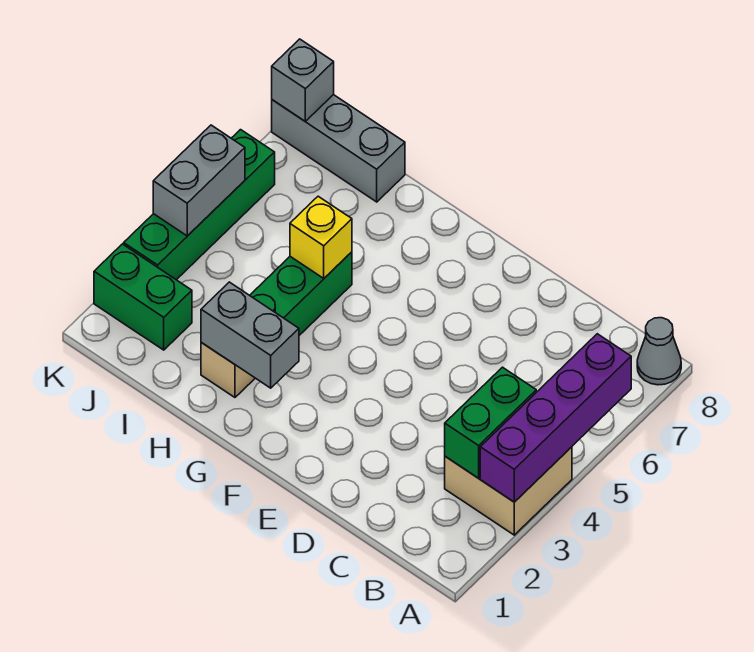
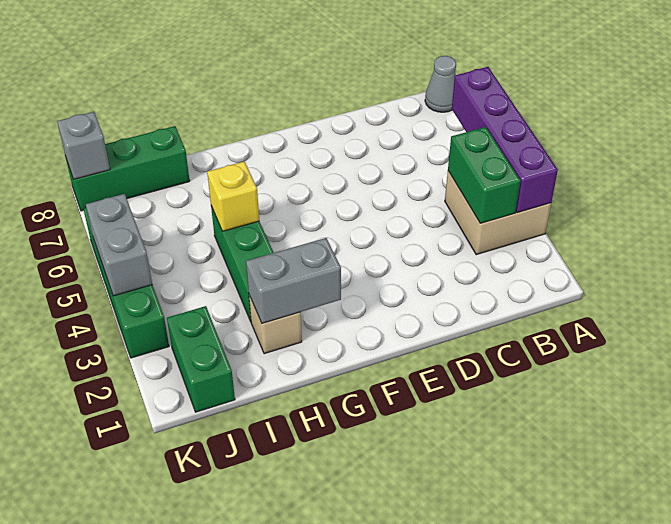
grey brick I8:K8 level 1 -> green brick I8:K8 level 1
green brick J2:K2 level 1 -> green brick J1:J2 level 1

